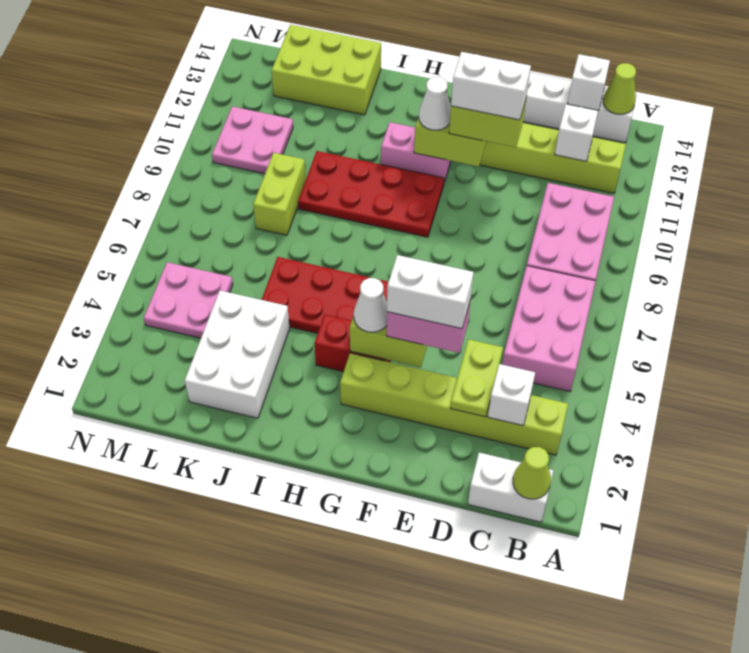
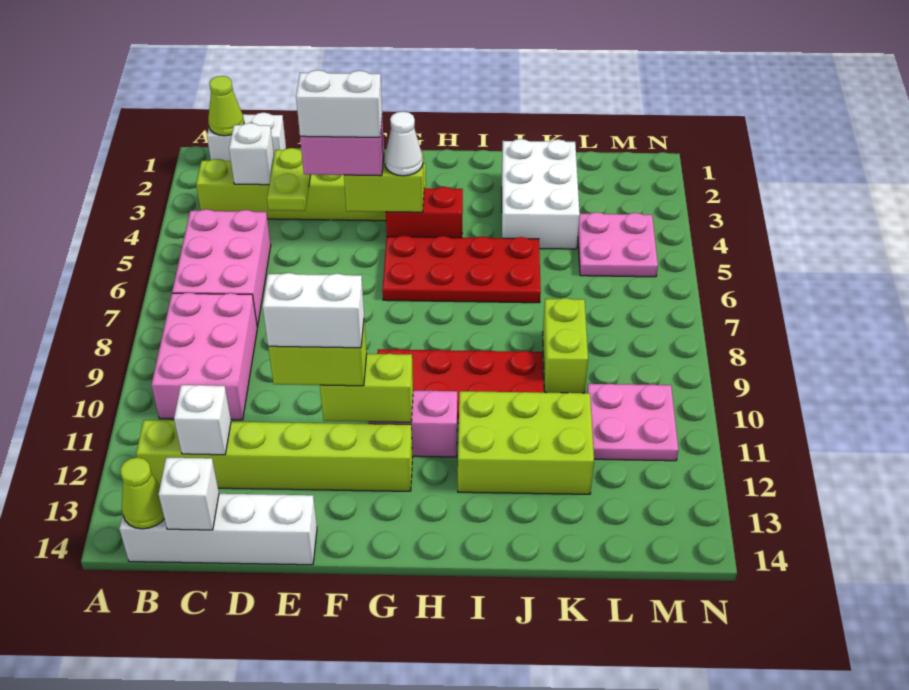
white cone G11 level 3 -> none
lime brick J13:L14 level 1 -> lime brick I11:K12 level 1

